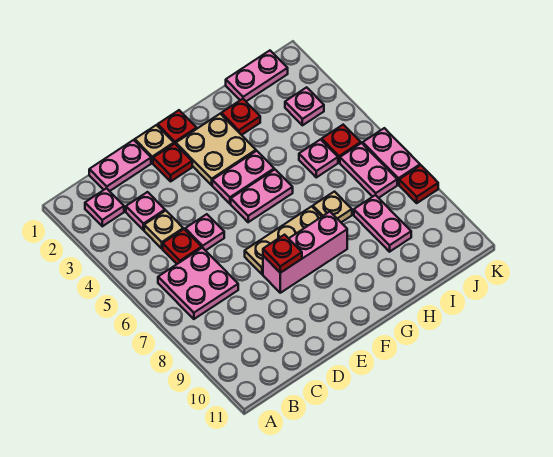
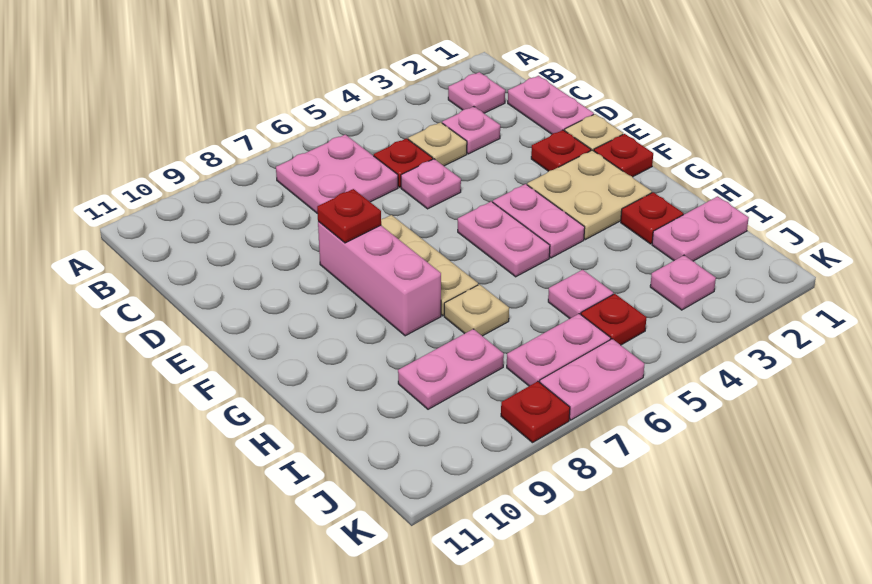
pink plate I1:J1 level 1 -> pink plate I1:I2 level 1

